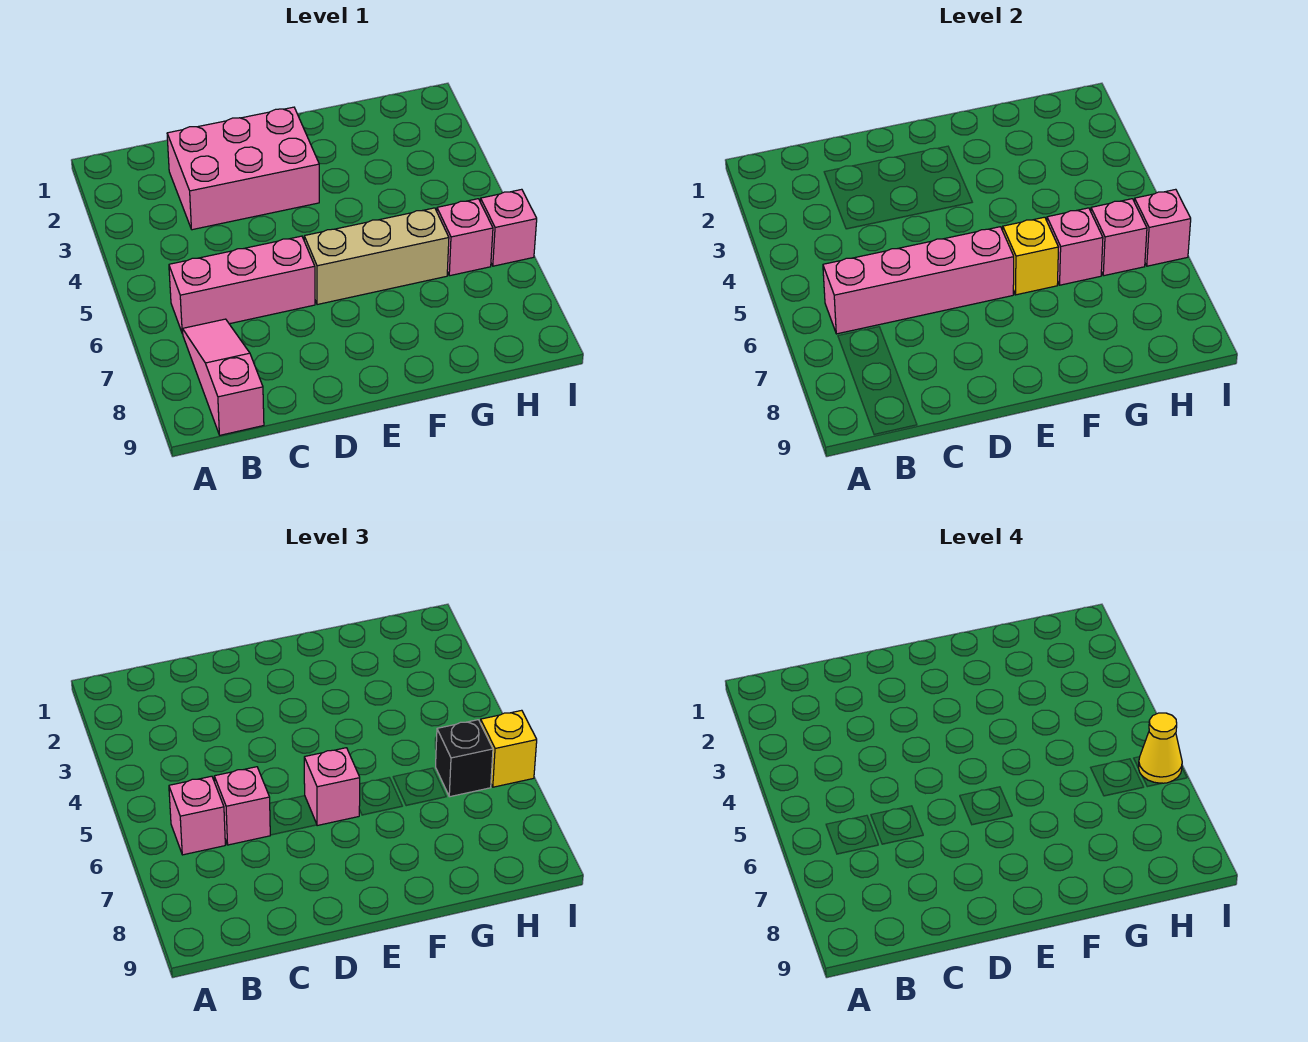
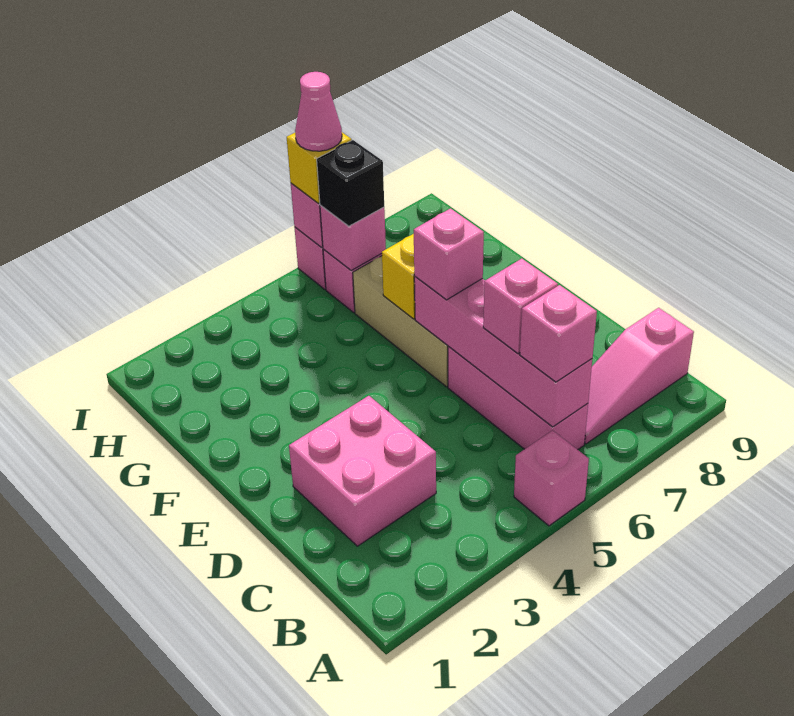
pink brick C2:E3 level 1 -> pink brick C2:D3 level 1
pink brick G6 level 2 -> pink brick A5 level 1
yellow cone I6 level 4 -> pink cone I6 level 4

